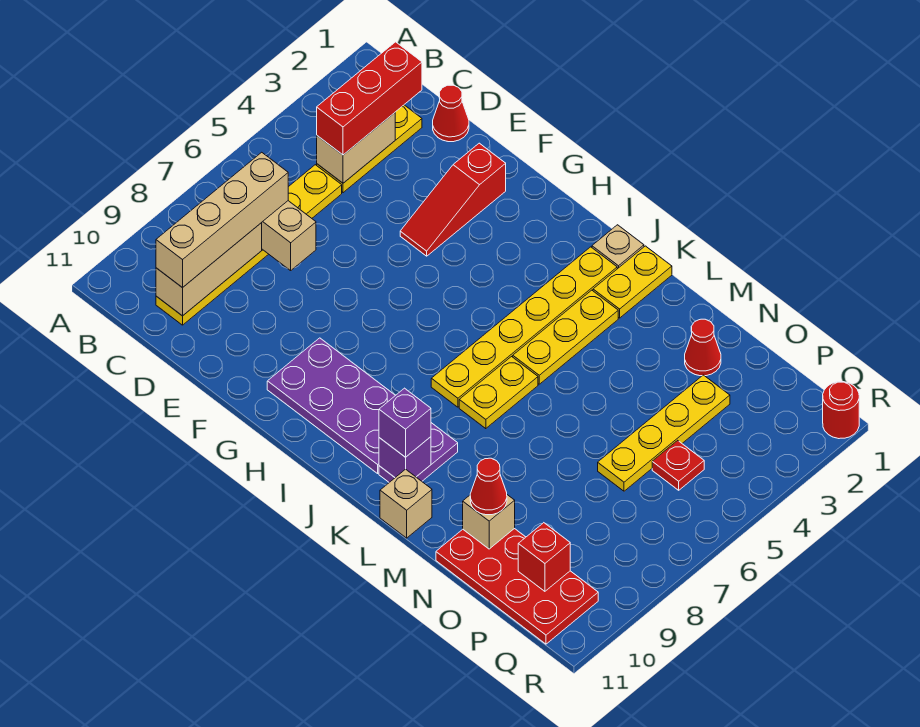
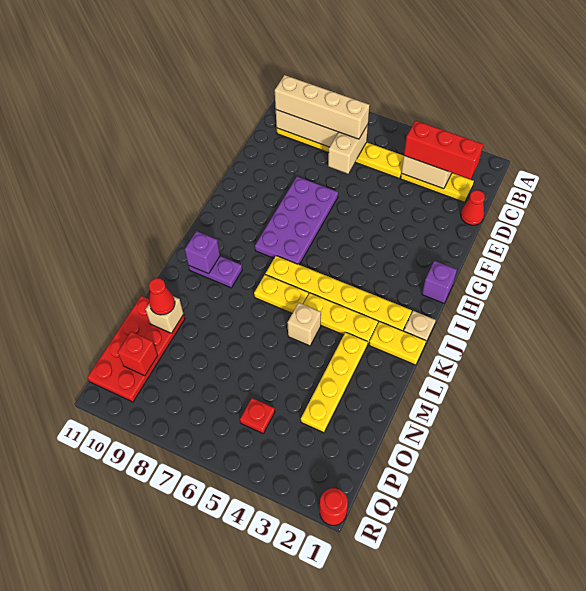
red slope F2:F4 level 1 top 2 -> none
purple plate G9:J10 level 1 -> purple plate F7:I8 level 1
purple brick K10 level 3 -> purple brick H1 level 1
tan brick L11 level 1 -> tan brick L5 level 1
red cone N2 level 1 -> none
yellow plate O3:O6 level 1 -> yellow plate L3:O3 level 1

